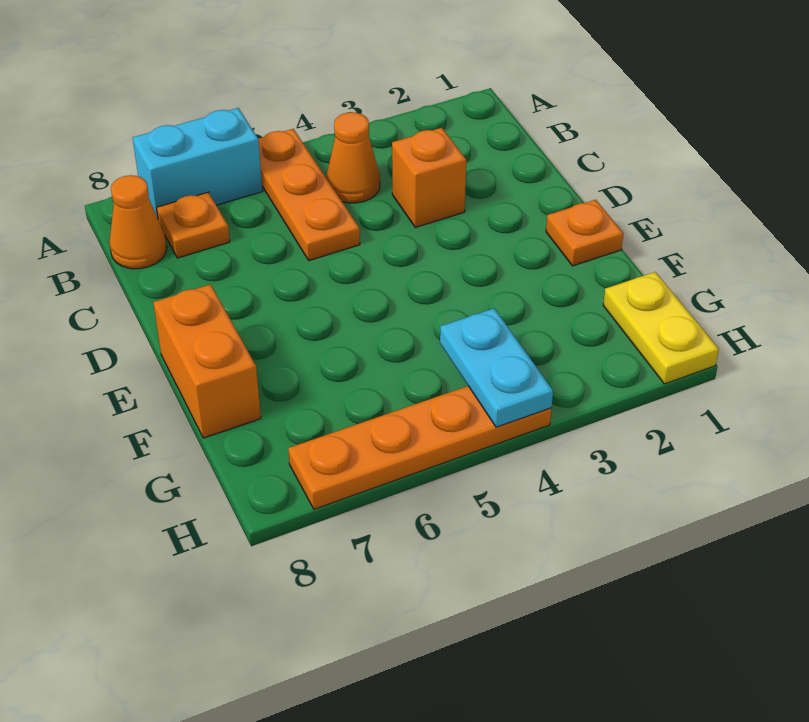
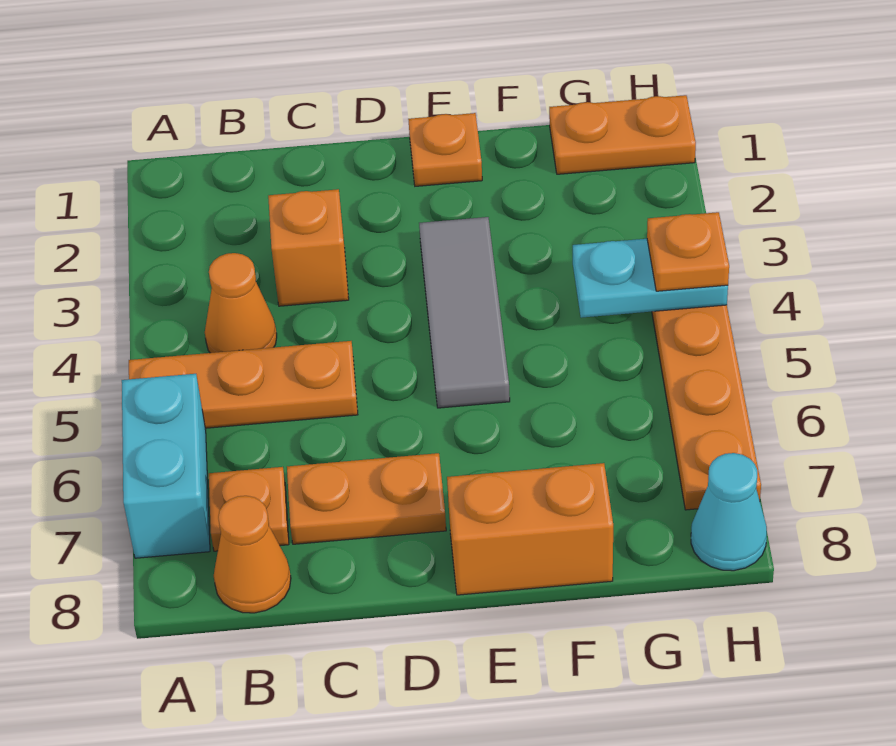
none -> orange plate C7:D7 level 1
none -> grey tile E3:E5 level 1
yellow plate G1:H1 level 1 -> orange plate G1:H1 level 1
none -> orange plate H4 level 3
none -> cyan cone H8 level 1

